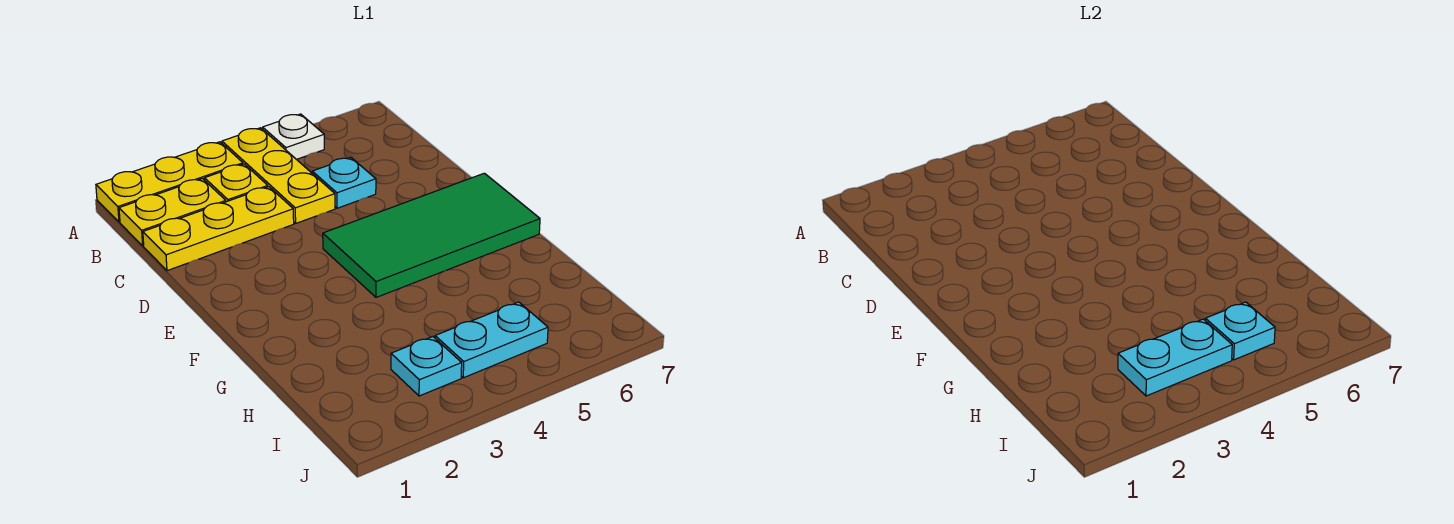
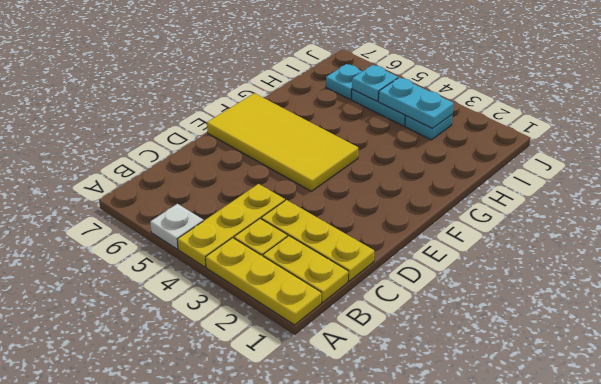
cyan plate C5 level 1 -> cyan plate I6 level 1
green tile E4:F7 level 1 -> yellow tile E4:F7 level 1

